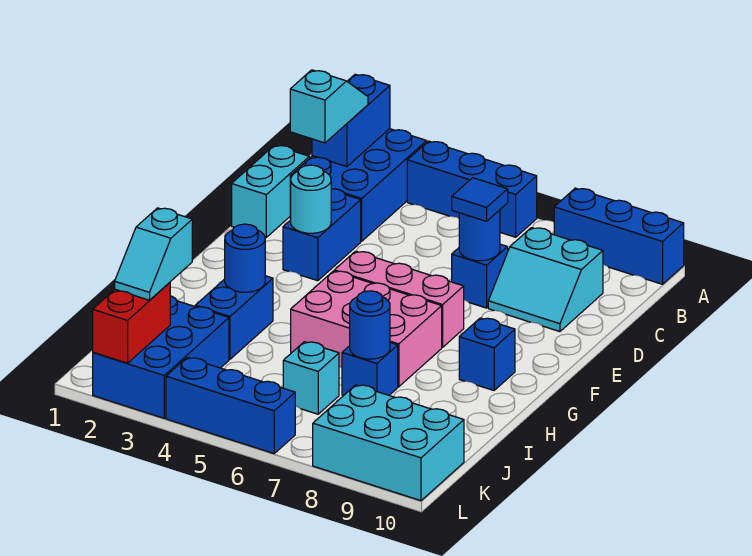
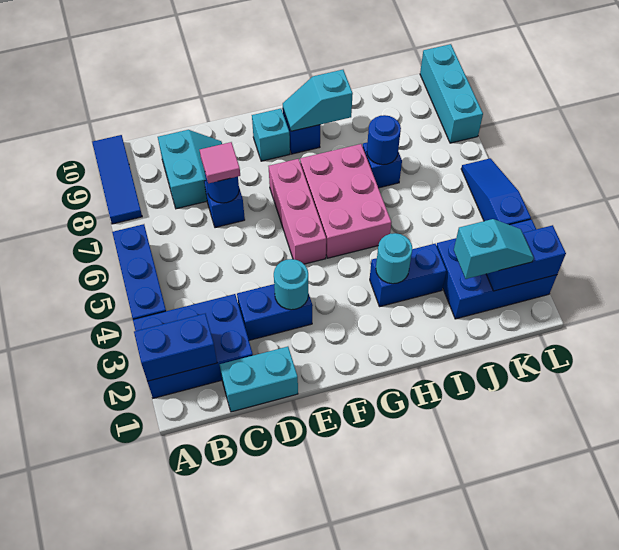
blue brick A8:A10 level 1 -> blue tile A8:A10 level 1
cyan slope B2:C2 level 3 top C -> cyan slope G9:H9 level 2 top H
blue tile D7 level 3 -> pink tile D7 level 3
blue round brick H3 level 2 -> cyan round brick H3 level 2
cyan brick J6 level 1 -> cyan brick F9 level 1
red brick K2:L2 level 2 -> blue brick K2:L2 level 2
cyan brick K8:L10 level 1 -> cyan brick L8:L10 level 1
blue brick L4:L6 level 1 -> blue slope L4:L6 level 1 top 4

